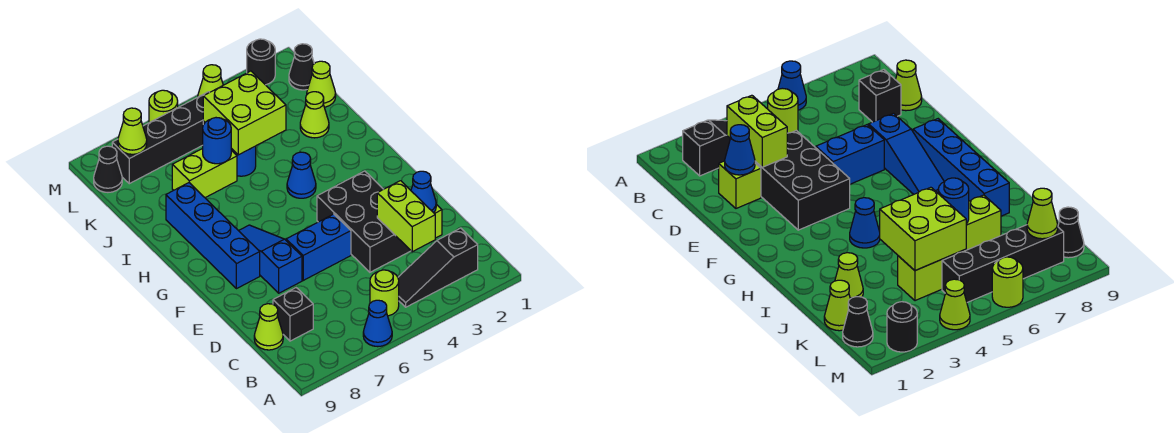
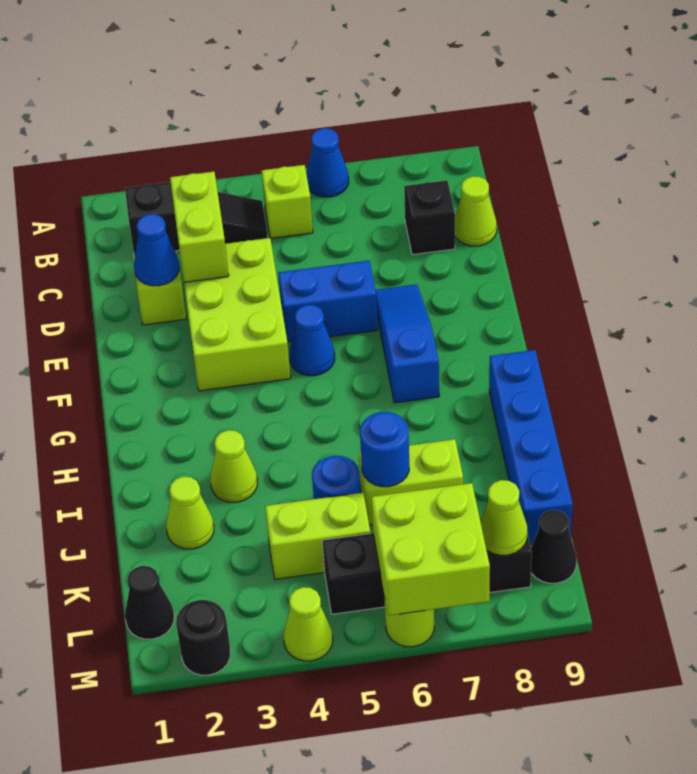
lime round brick B5 level 1 -> lime brick B5 level 1
black brick D3:F4 level 1 -> lime brick D3:F4 level 1
blue slope E7:G7 level 1 top E -> blue slope E7:G7 level 1 top G
blue brick F8:I8 level 1 -> blue brick H9:K9 level 1
blue cone H4 level 1 -> blue cone F5 level 1
lime brick J4:K5 level 2 -> lime brick L6:M7 level 2
lime cone K1 level 1 -> lime cone I3 level 1

